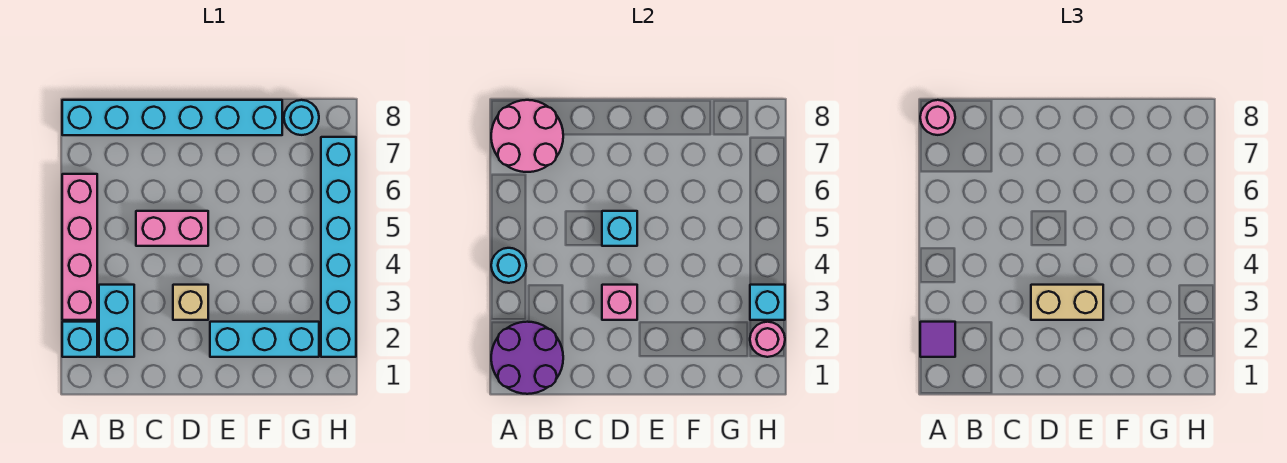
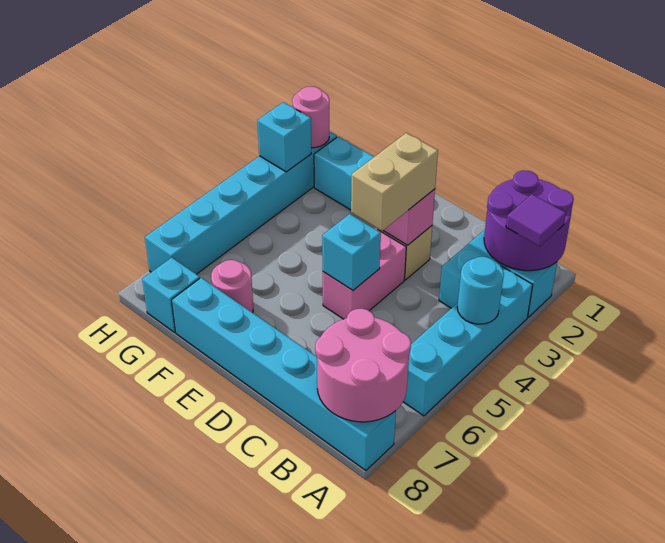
pink brick A3:A6 level 1 -> cyan brick A3:A6 level 1
pink round brick A8 level 3 -> pink round brick F7 level 1
pink brick C5:D5 level 1 -> pink brick D4:D5 level 1
tan brick D3:E3 level 3 -> tan brick D3:D4 level 3
cyan round brick G8 level 1 -> cyan brick G8 level 1

